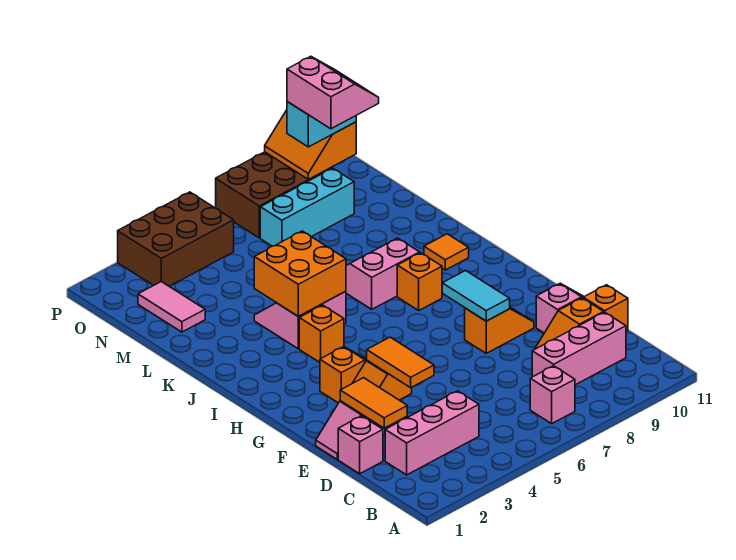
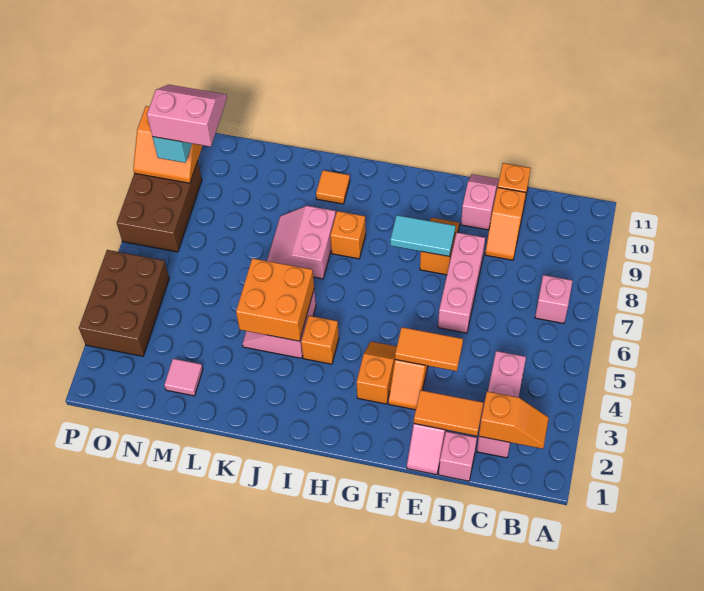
none -> orange slope B2:C2 level 2 top C
pink brick C8:C10 level 1 -> pink brick E6:E8 level 1
pink tile M2:N2 level 1 -> pink tile M2 level 1
cyan brick N7:N9 level 1 -> none

